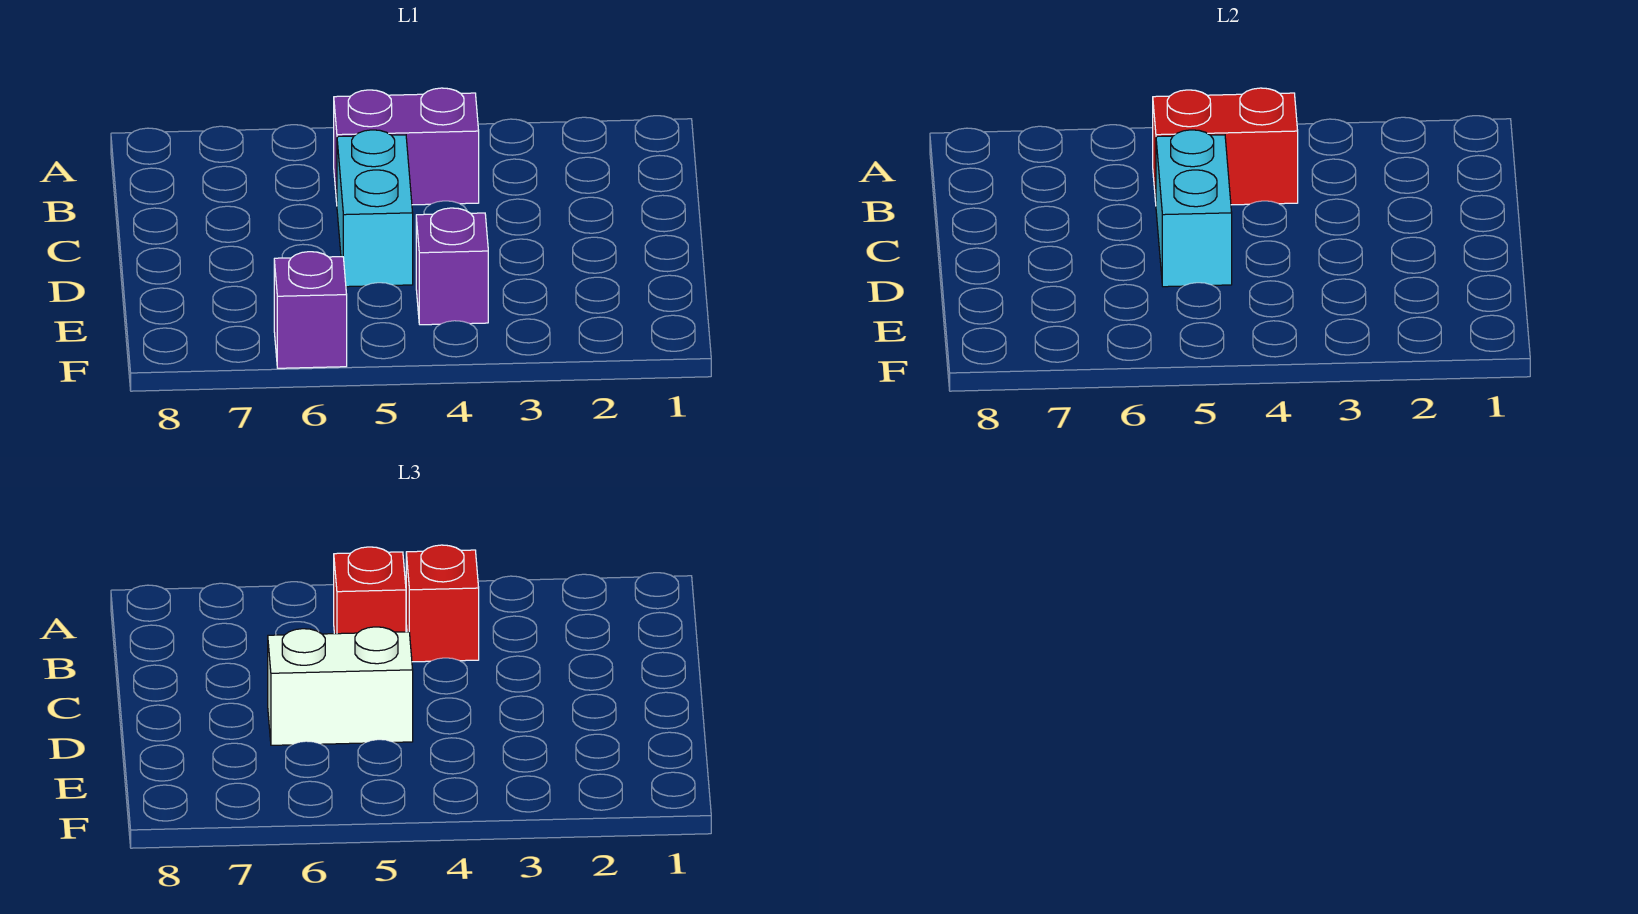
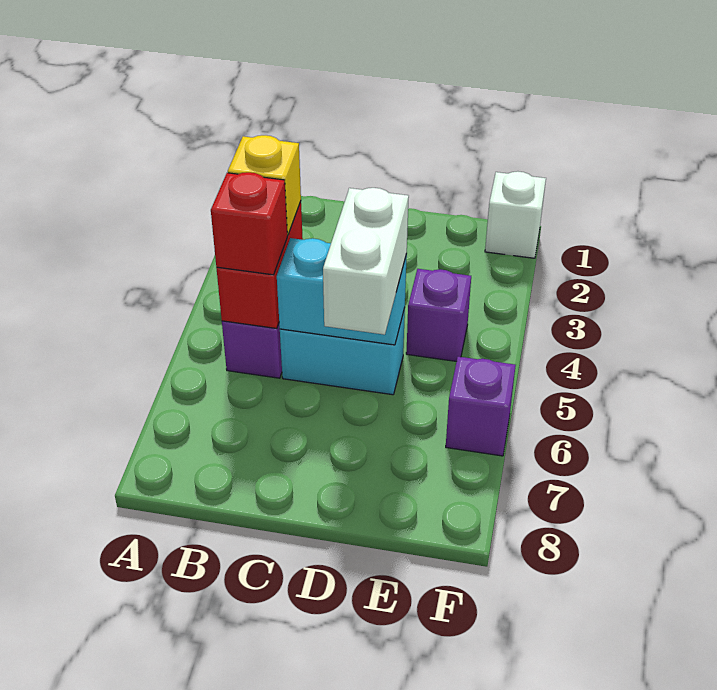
red brick B4 level 3 -> yellow brick B4 level 3
none -> white brick F1 level 1

